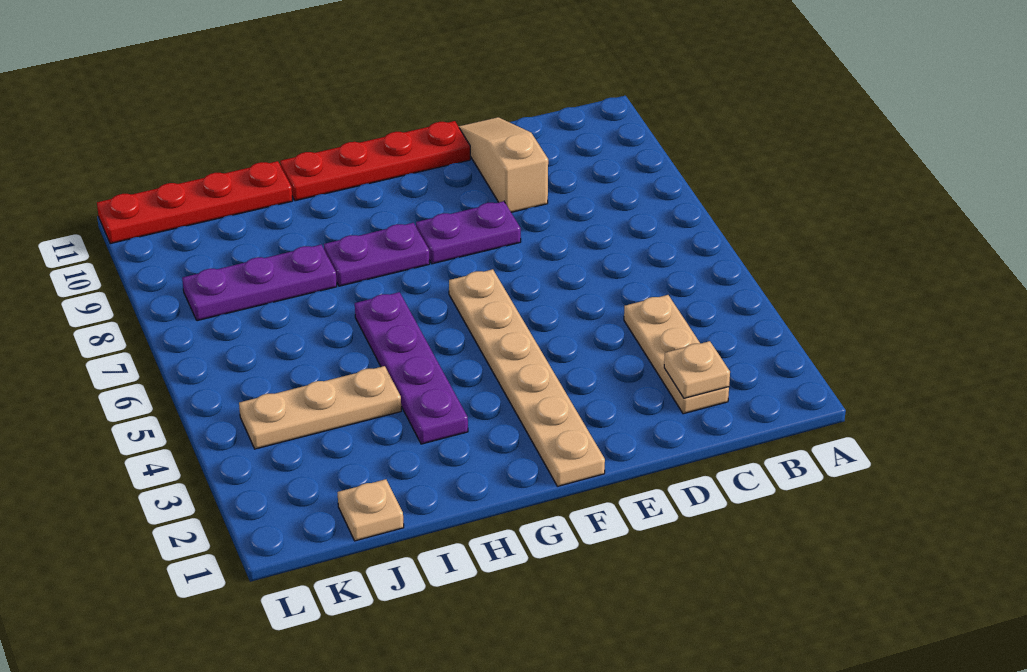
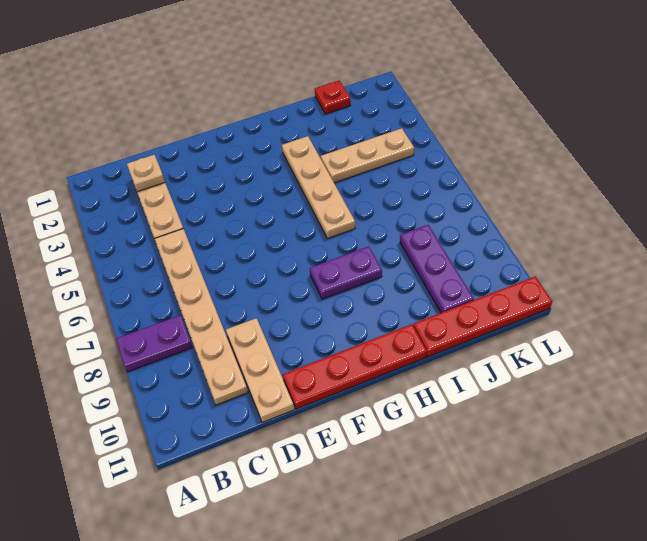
tan slope D9:D11 level 1 top 9 -> tan plate D9:D11 level 1
purple plate E8:F8 level 1 -> purple plate A8:B8 level 1
tan plate F1:F6 level 1 -> tan plate C5:C10 level 1
purple plate H3:H6 level 1 -> tan plate H3:H6 level 1
purple plate I8:K8 level 1 -> purple plate J8:J10 level 1
tan plate J1 level 1 -> red plate J1 level 1

